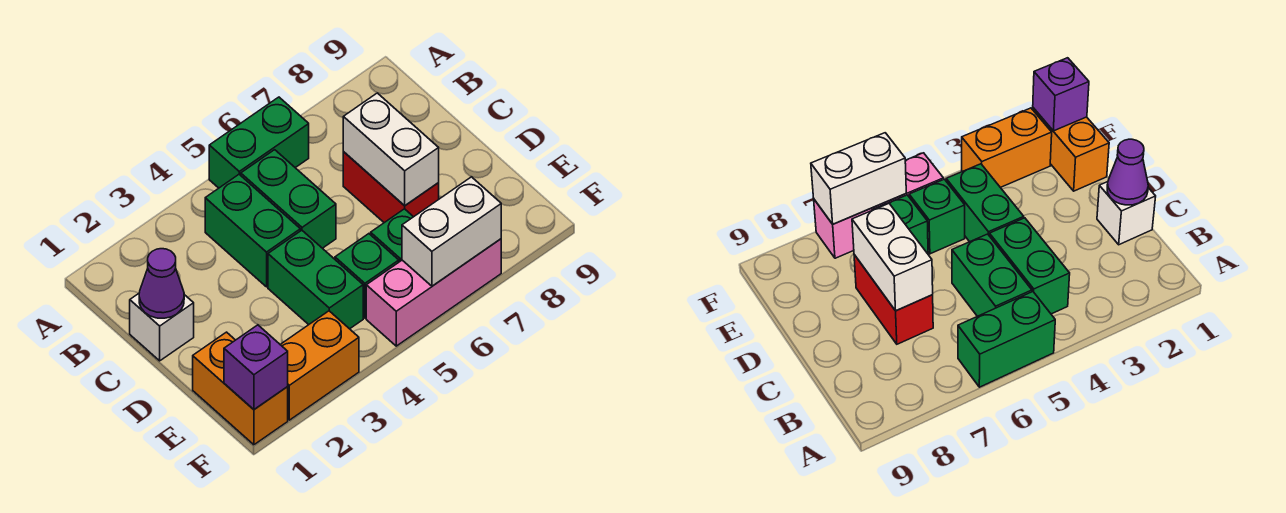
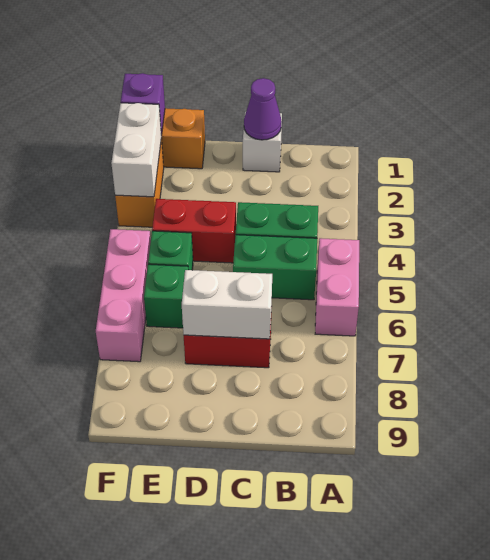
green brick A5:A6 level 1 -> pink brick A5:A6 level 1
green brick D4:E4 level 1 -> red brick D4:E4 level 1
white brick F6:F7 level 2 -> white brick F2:F3 level 2

